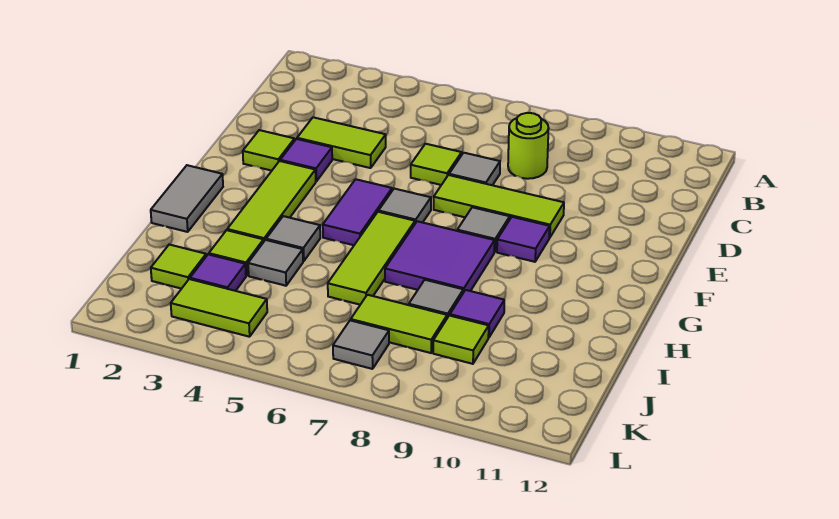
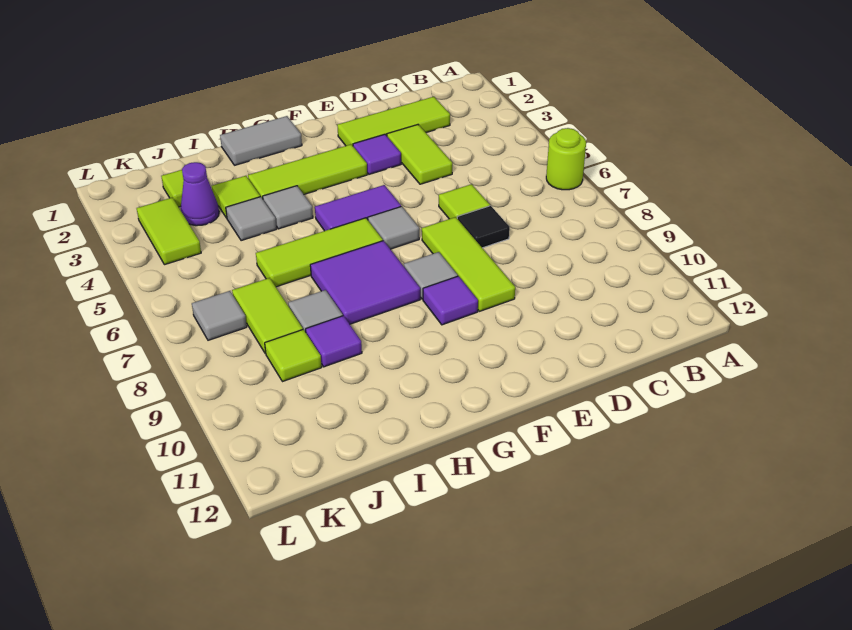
lime round brick C8 level 1 -> lime round brick A6 level 1
grey tile D7 level 1 -> black tile D7 level 1
lime tile E2 level 1 -> lime tile C2:E2 level 1
purple tile J3 level 1 -> purple cone J3 level 1

